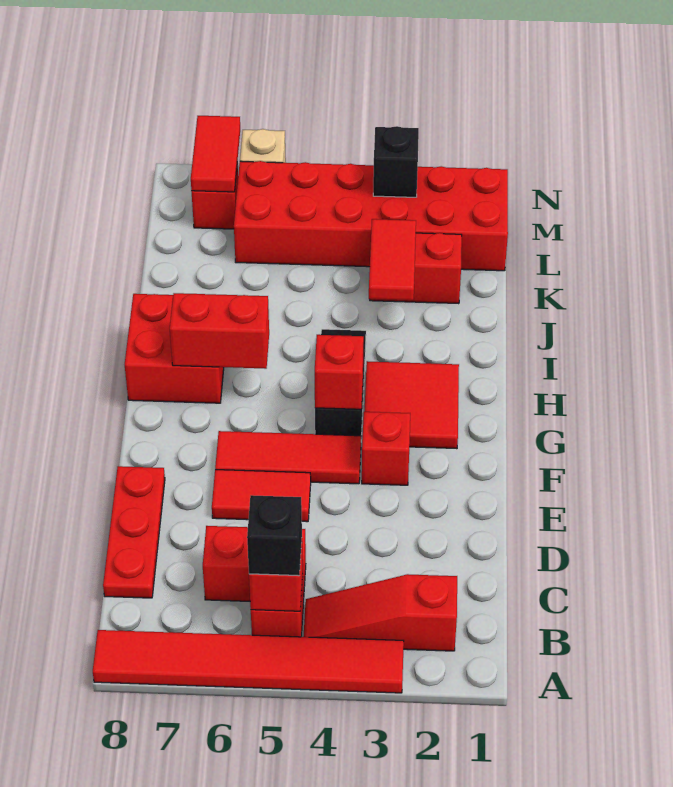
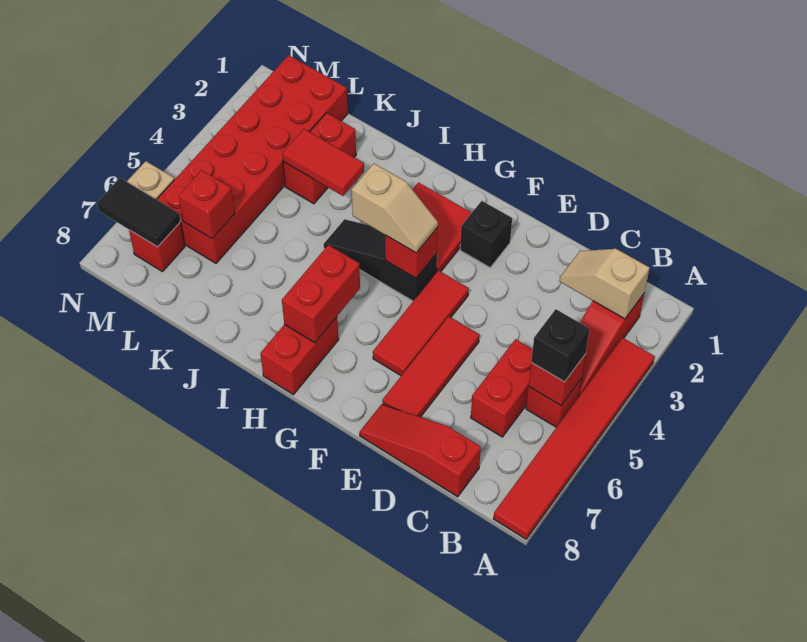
none -> tan slope B2:C2 level 2 top B
red plate C8:E8 level 1 -> red slope C8:E8 level 1 top C
red tile E5:E6 level 1 -> red tile E5:E7 level 1
red brick F3 level 1 -> red brick L6 level 2
none -> tan slope G4:H4 level 3 top H
red brick H7:I8 level 1 -> red brick H7:H8 level 1
black brick M3 level 2 -> black brick F2 level 1
red tile M7:N7 level 2 -> black tile M7:N7 level 2

